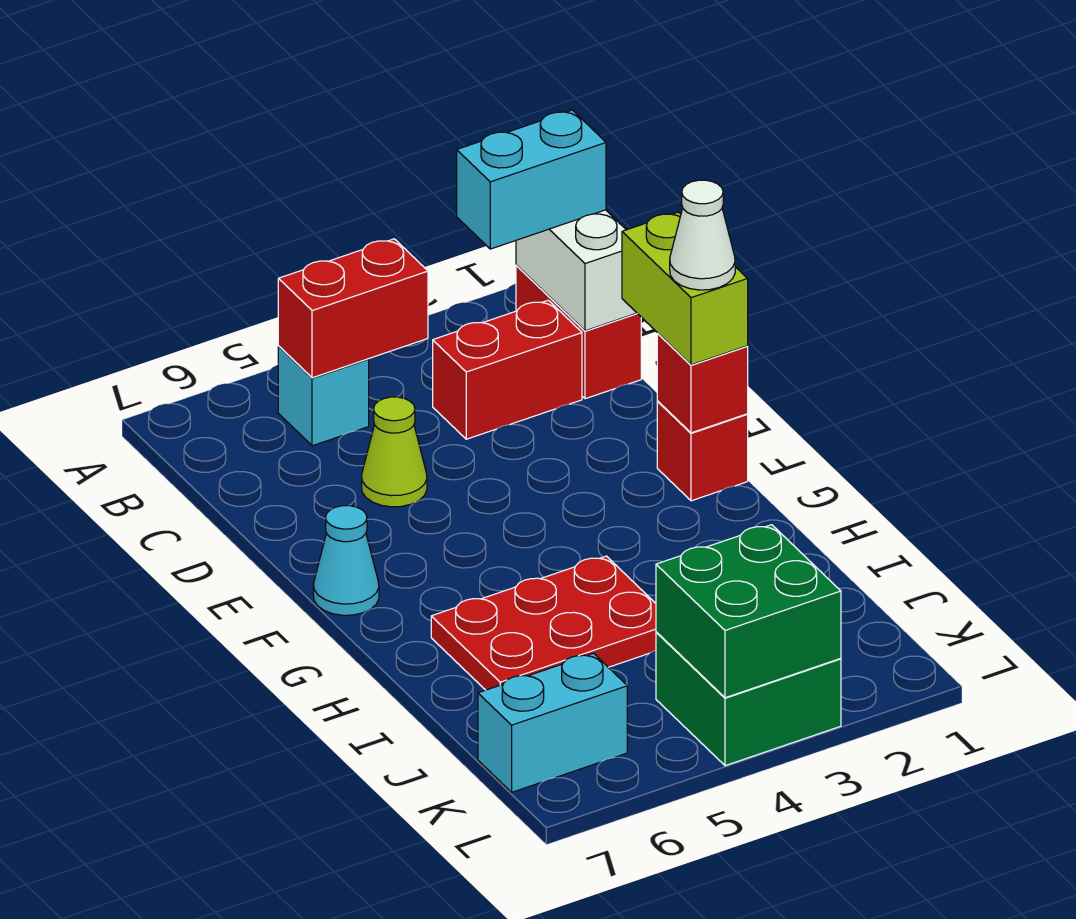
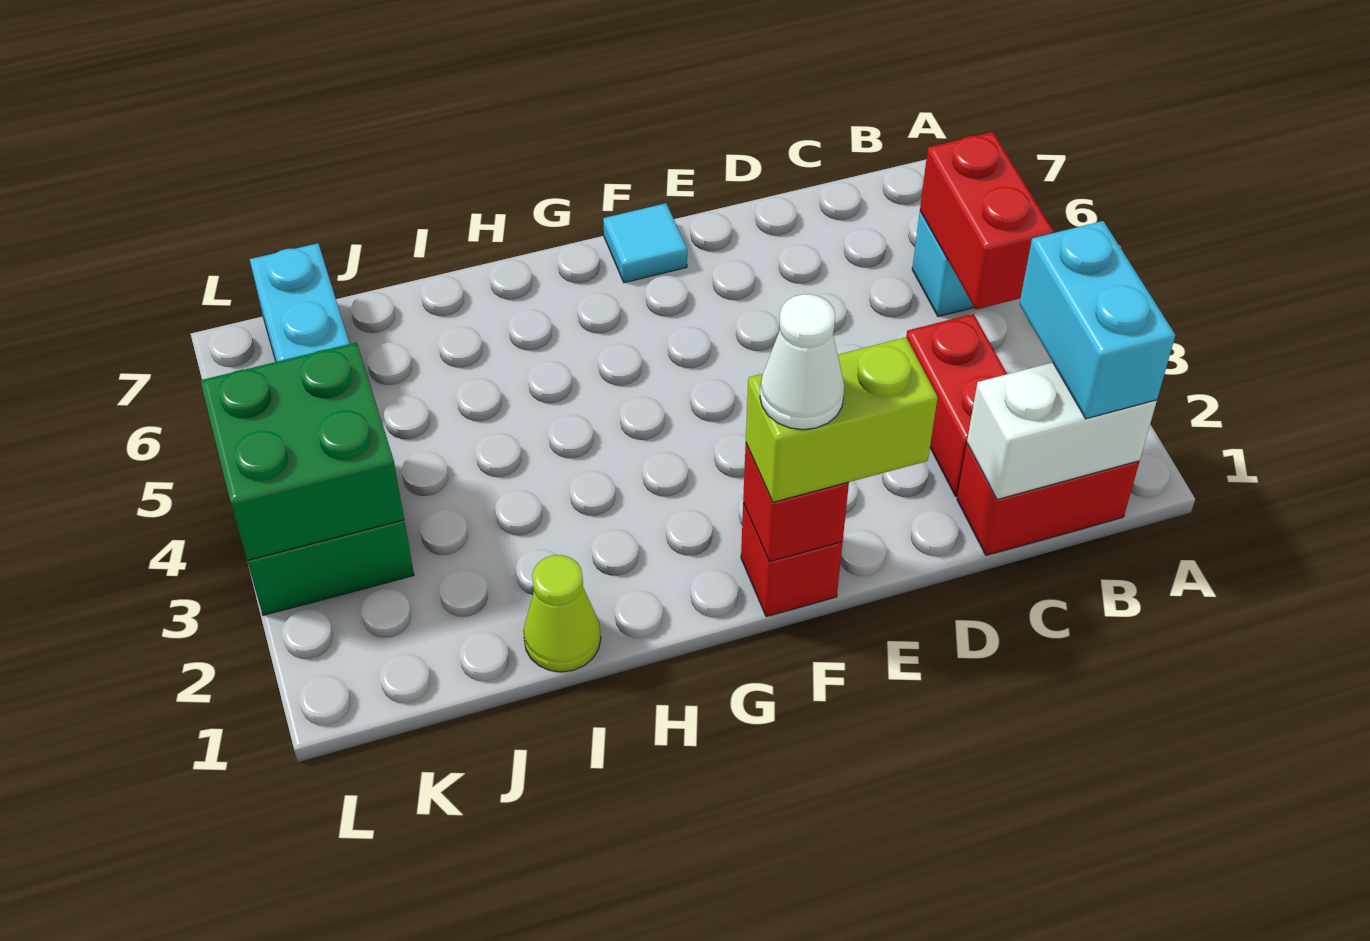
lime cone D5 level 1 -> lime cone I1 level 1
cyan cone F7 level 1 -> cyan tile F7 level 1
red plate H4:I6 level 1 -> none

